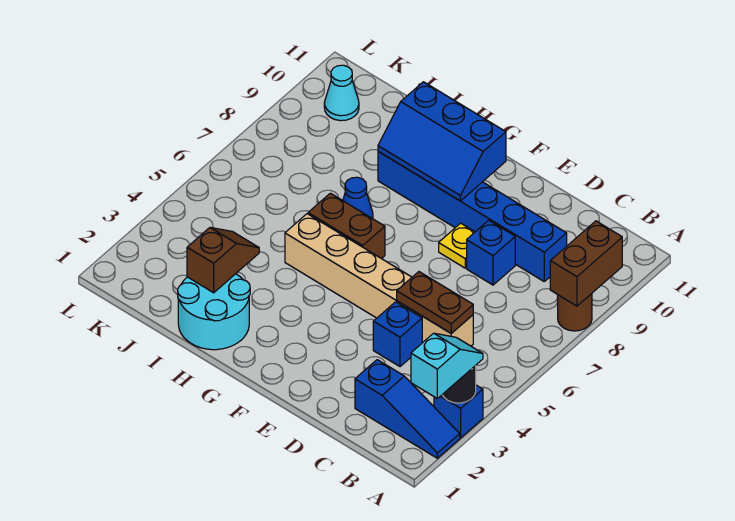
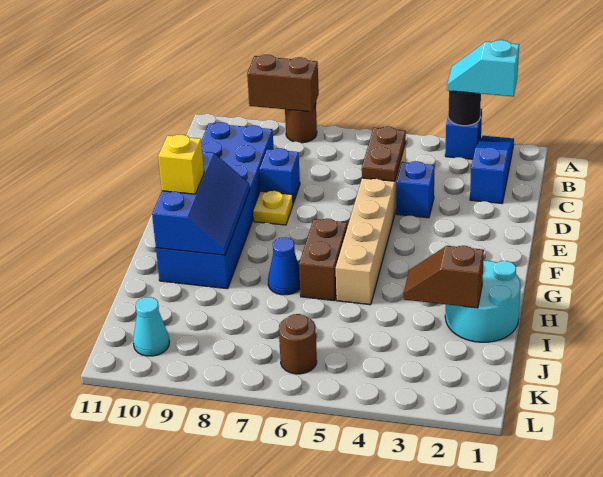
blue brick C9:H9 level 1 -> blue brick C9:H10 level 1
none -> yellow brick G10 level 3
none -> brown round brick K6 level 1

